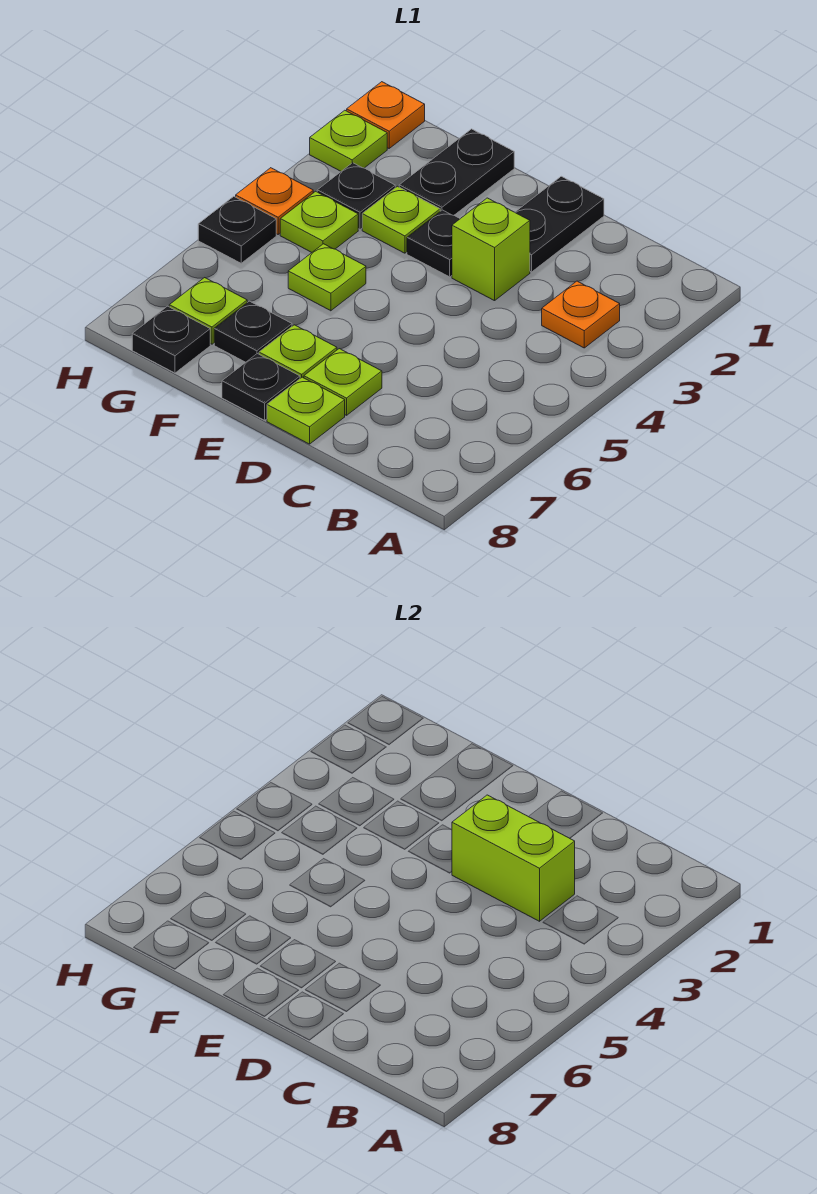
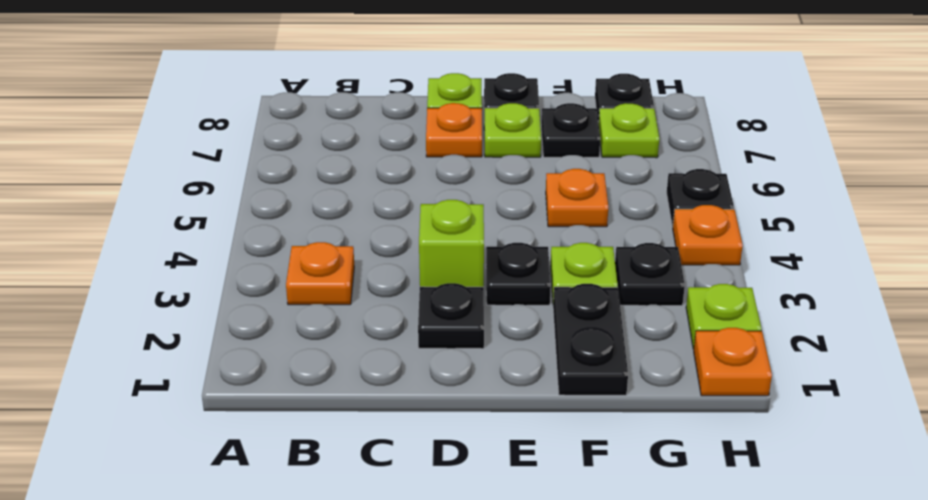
lime brick C3:D3 level 2 -> none
black plate D1:D2 level 1 -> black plate D2 level 1
lime plate D7 level 1 -> orange plate D7 level 1
lime plate F5 level 1 -> orange plate F5 level 1
lime plate G4 level 1 -> none

